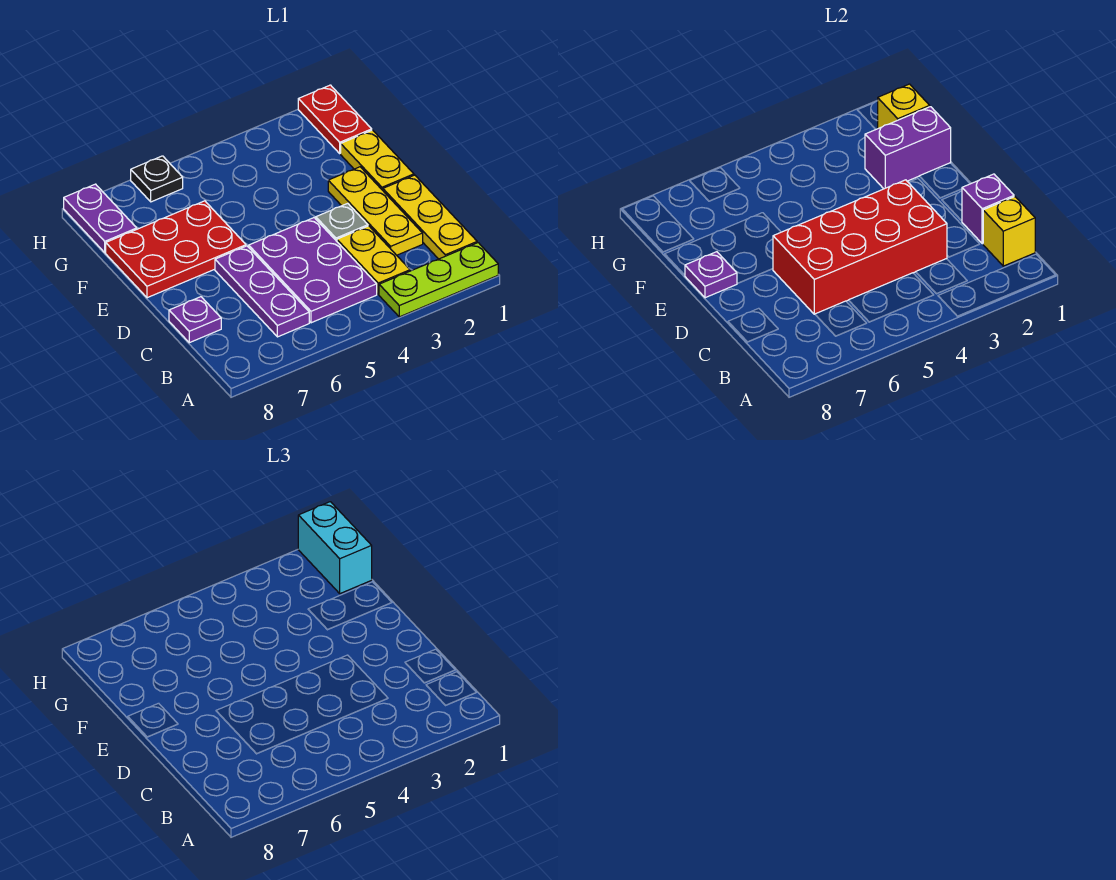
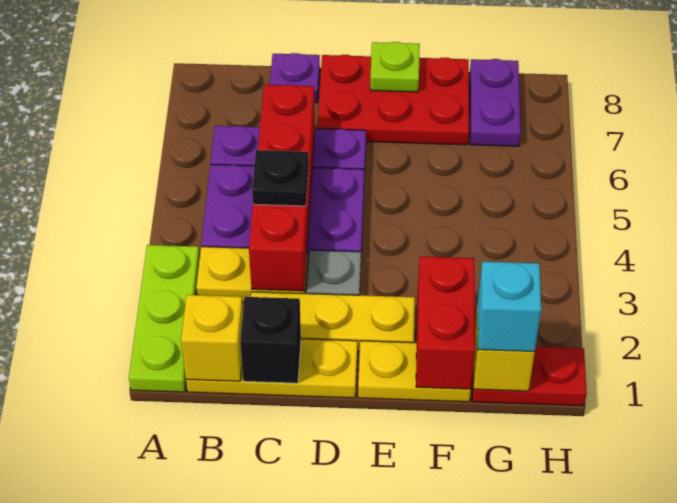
purple brick C1 level 2 -> black brick C1 level 2
red brick C3:D6 level 2 -> red brick C3:C6 level 2
red plate E6:F8 level 1 -> red plate D7:F8 level 1
purple plate E8 level 2 -> lime plate E8 level 2
purple brick F1:F2 level 2 -> red brick F1:F2 level 2
cyan brick G1:H1 level 3 -> cyan brick G1 level 3
purple plate G8:H8 level 1 -> purple plate G7:G8 level 1
black plate H6 level 1 -> black plate C4 level 3

